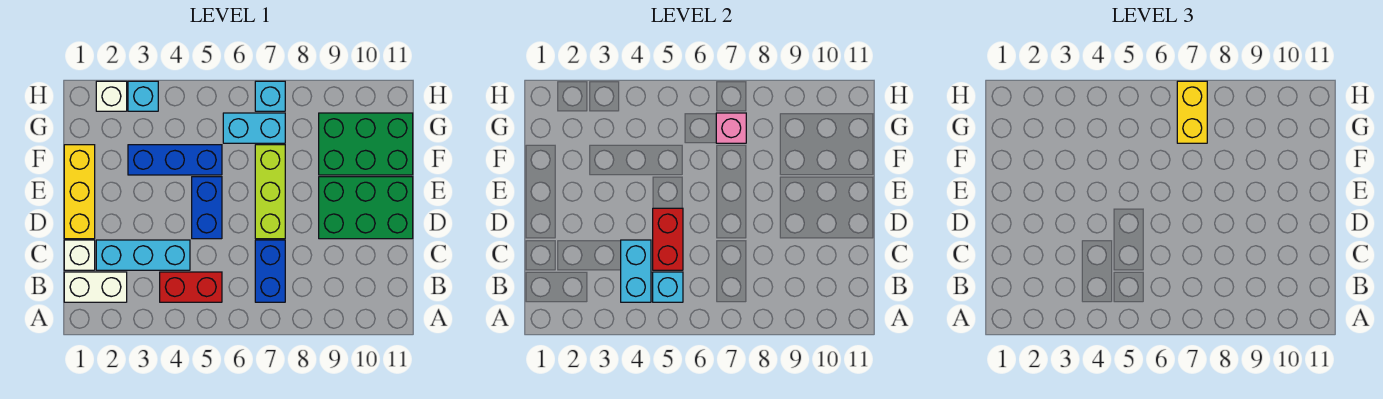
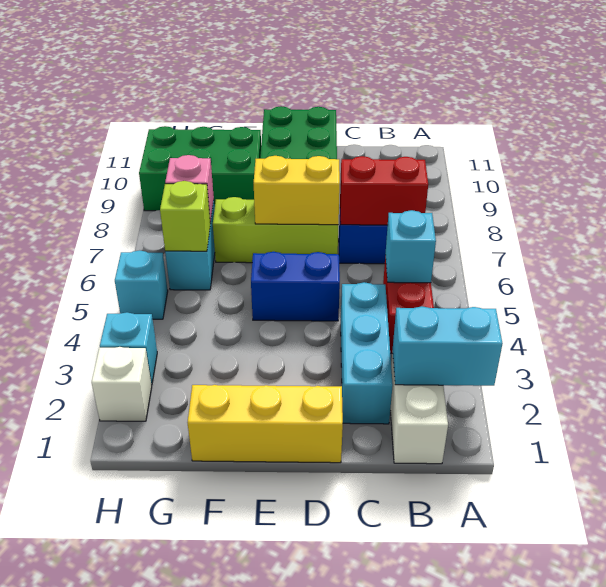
cyan brick B4:C4 level 2 -> cyan brick A2:B2 level 2
white brick C1 level 1 -> none
red brick C5:D5 level 2 -> red brick B7:C7 level 2
blue brick F3:F5 level 1 -> none
green brick F9:G11 level 1 -> green brick F9:H10 level 1
none -> lime brick G6 level 2
yellow brick G7:H7 level 3 -> yellow brick D7:E7 level 2
cyan brick H7 level 1 -> cyan brick H5 level 1

